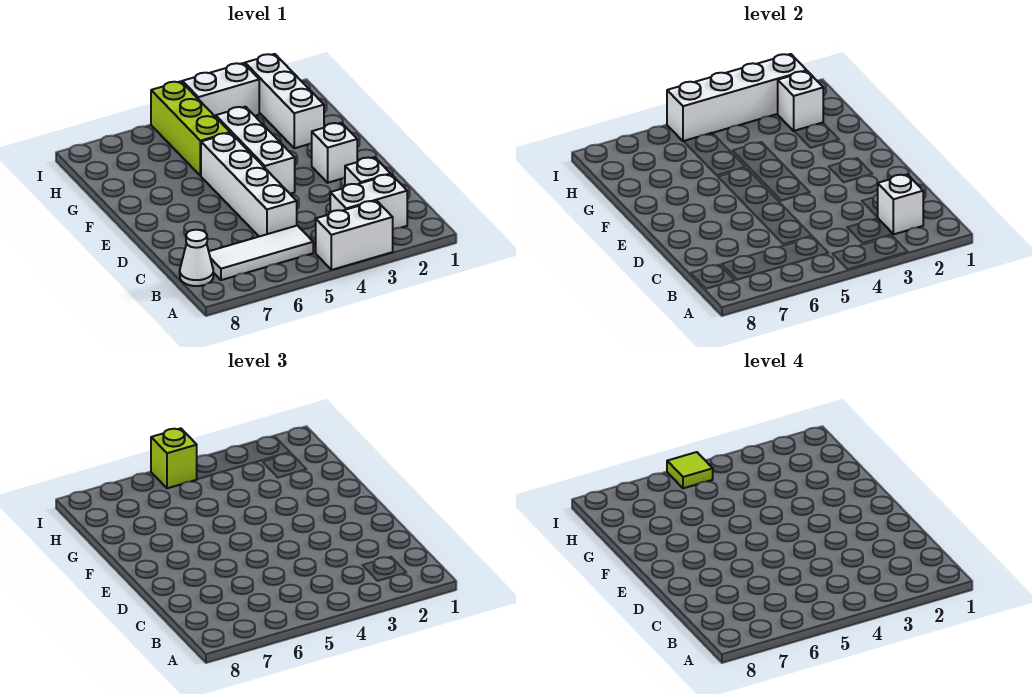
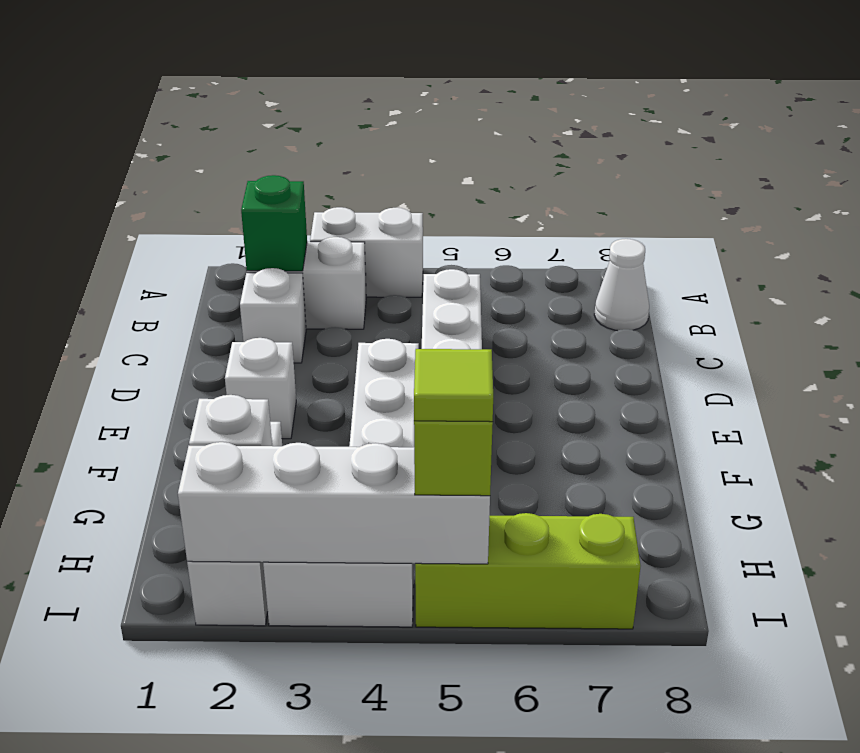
white brick B2 level 2 -> green brick B2 level 2
white tile B5:B7 level 1 -> none
lime brick G5:I5 level 1 -> lime brick I5:I7 level 1

